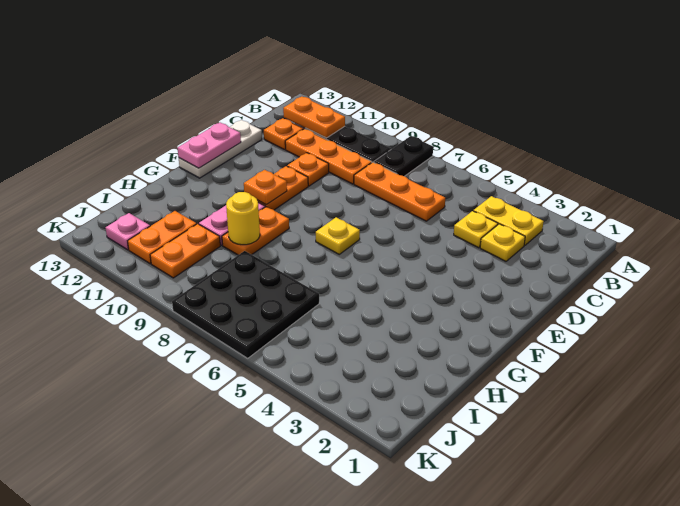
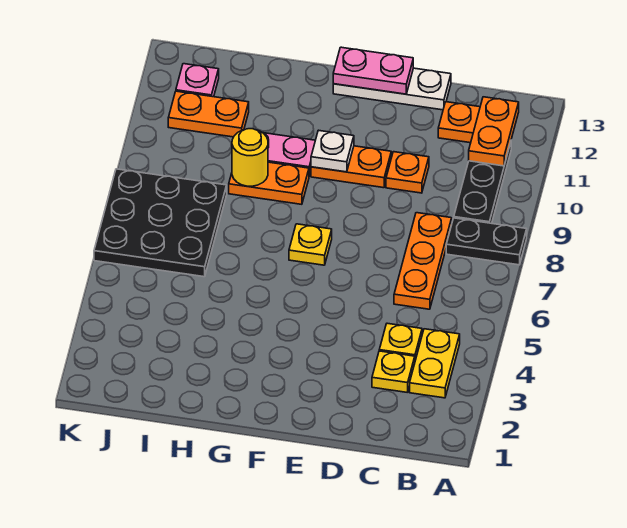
orange plate C9:C11 level 1 -> none
orange plate F10 level 2 -> white plate F10 level 2
orange plate I10:J10 level 1 -> none

